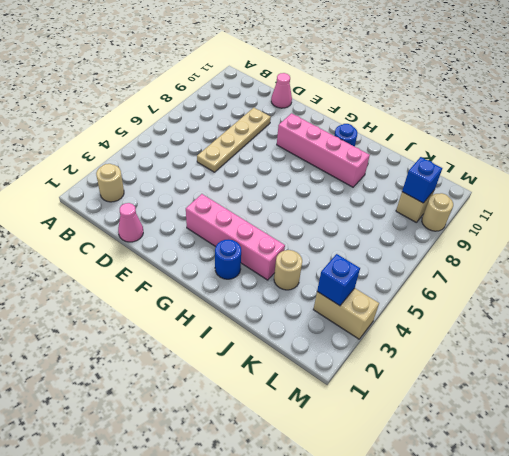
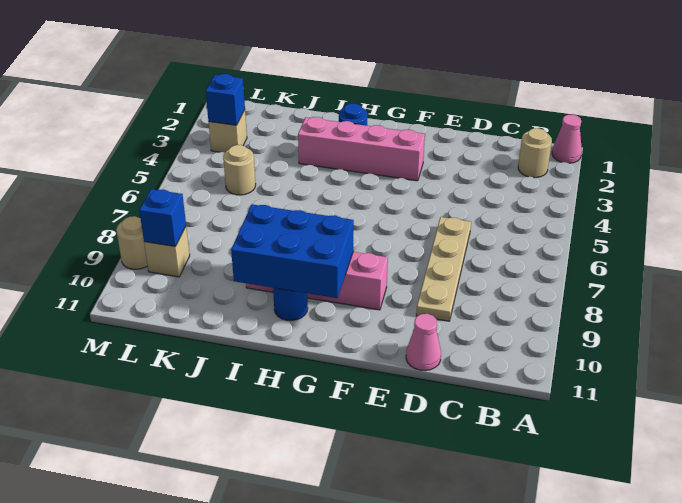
pink cone D1 level 1 -> pink cone A1 level 1
none -> blue brick G9:I10 level 2
tan round brick J3 level 1 -> tan round brick K5 level 1
tan brick L3:M3 level 1 -> tan brick L3 level 1

